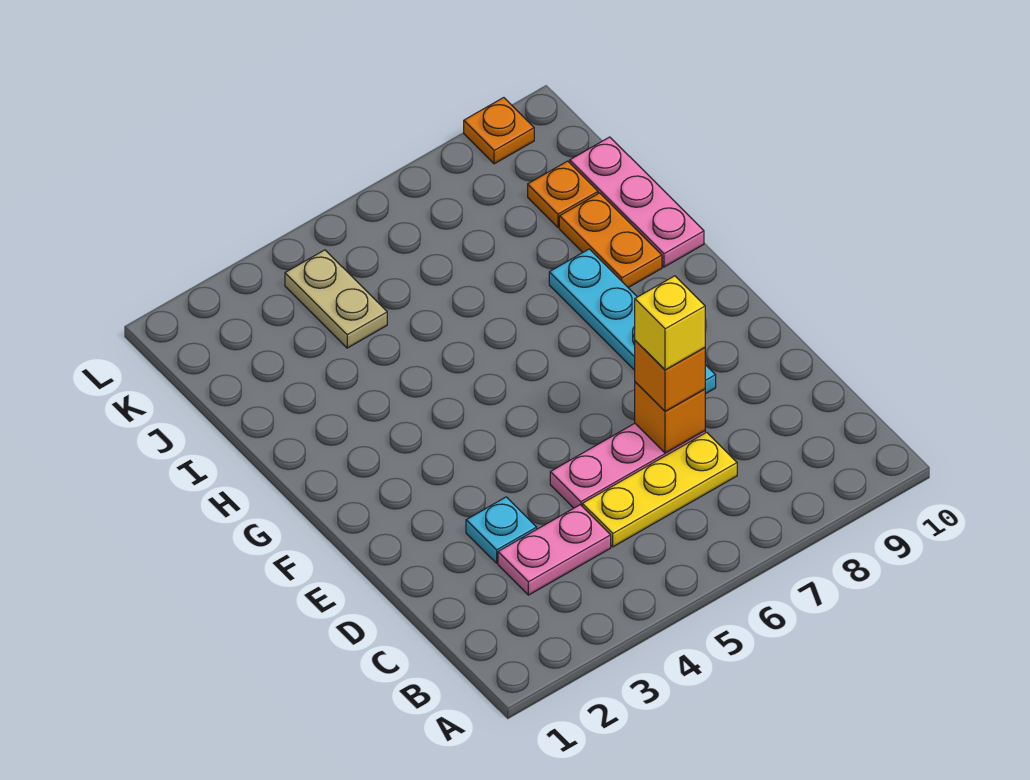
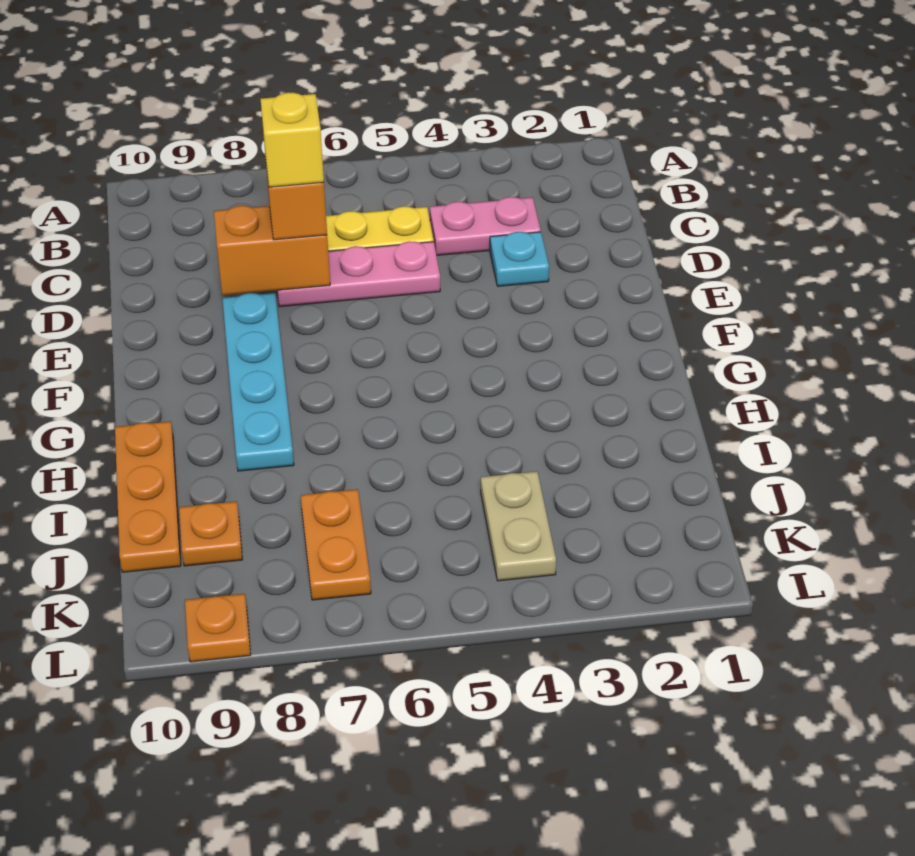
orange brick D7 level 2 -> orange brick D7:D8 level 2
orange plate H9:I9 level 1 -> orange plate J7:K7 level 1
pink plate H10:J10 level 1 -> orange plate H10:J10 level 1

